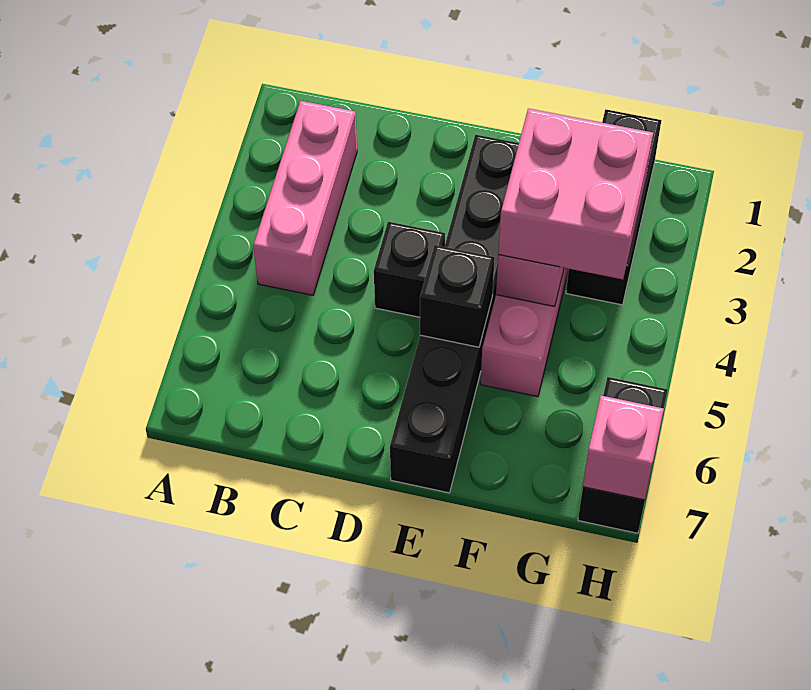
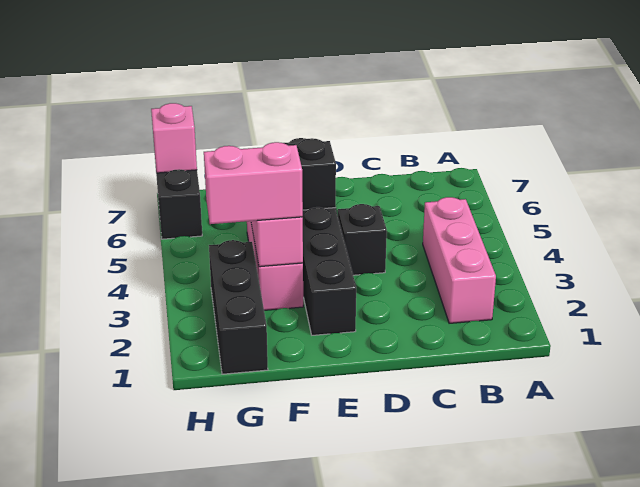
pink brick F3:G4 level 3 -> pink brick F3:G3 level 3

